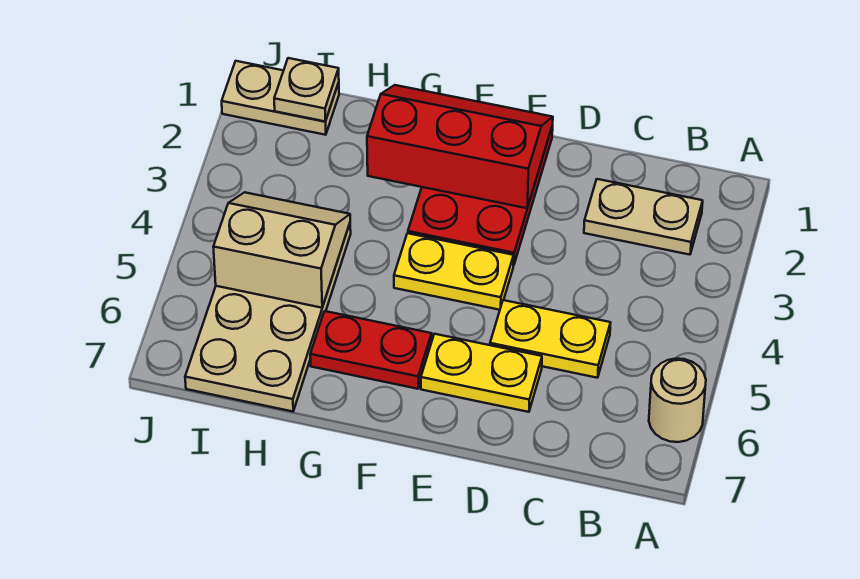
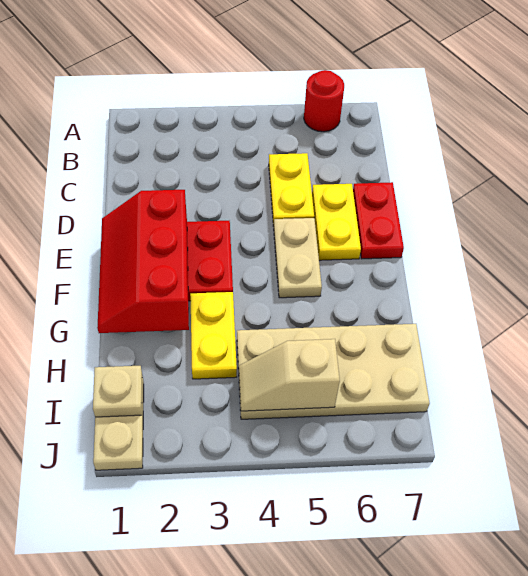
tan round brick A6 level 1 -> red round brick A6 level 1
tan plate B2:C2 level 1 -> tan plate E5:F5 level 1
yellow plate E4:F4 level 1 -> yellow plate G3:H3 level 1
red plate F6:G6 level 1 -> red plate D7:E7 level 1
tan slope H4:I5 level 2 top 5 -> tan slope I4:I5 level 2 top 5

